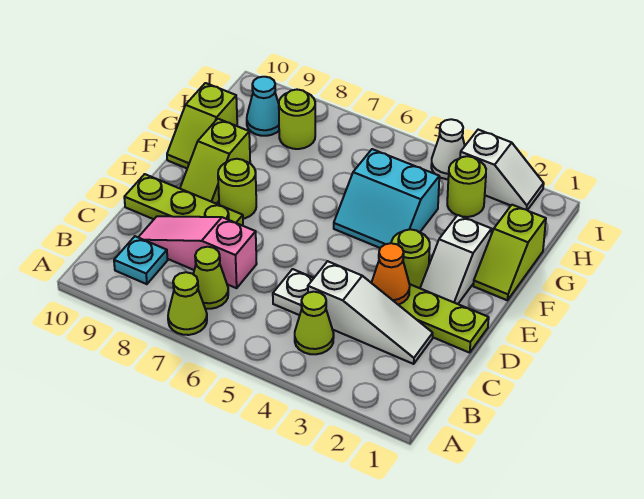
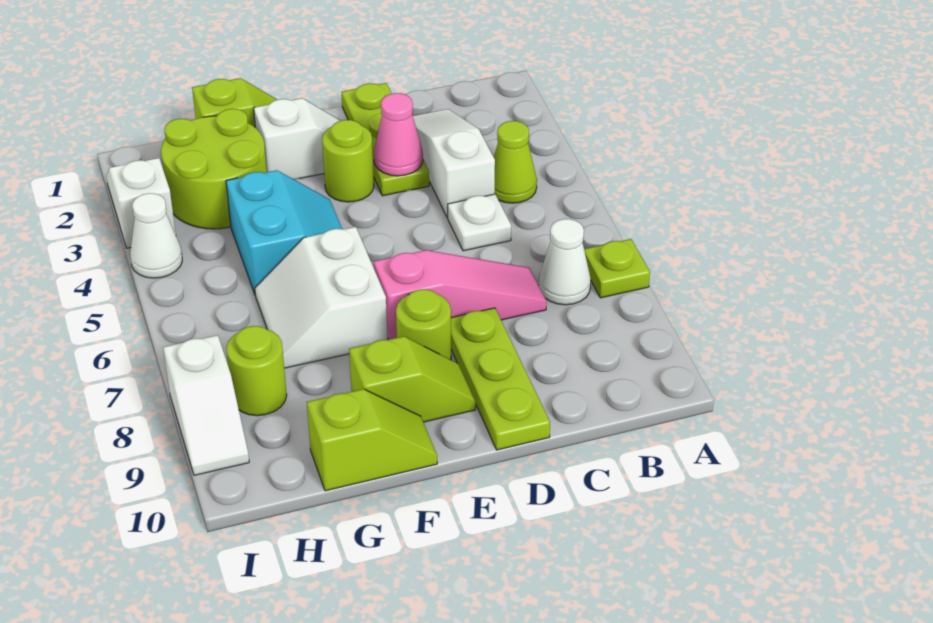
lime cone A7 level 1 -> lime plate A7 level 1
lime cone B7 level 1 -> white cone B7 level 1
cyan plate B9 level 1 -> none
pink slope C7:C9 level 1 top 7 -> pink slope C7:E7 level 1 top E
orange cone D3 level 2 -> pink cone D3 level 2
none -> white slope F6:G7 level 1 top F
lime round brick H3 level 1 -> lime round brick G2:H3 level 1
cyan cone H9 level 1 -> none
none -> white slope I8:I9 level 1 top 8

